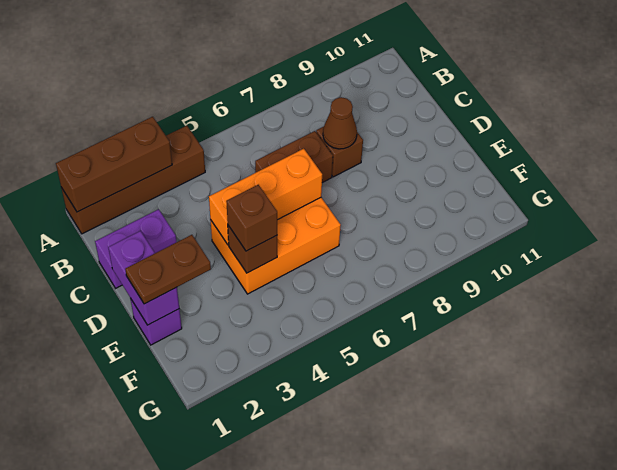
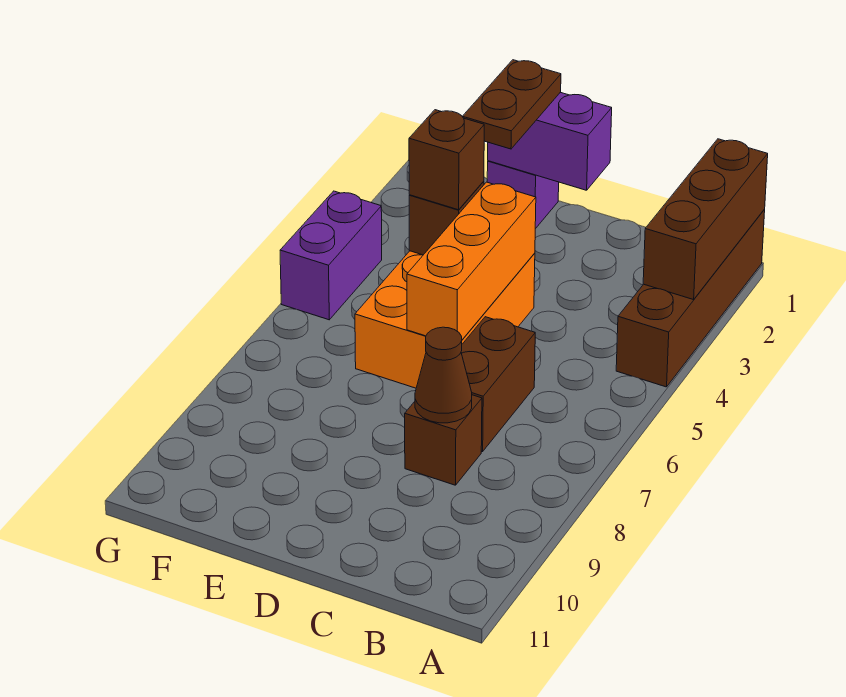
purple brick C1:C2 level 1 -> purple brick G4:G5 level 1

